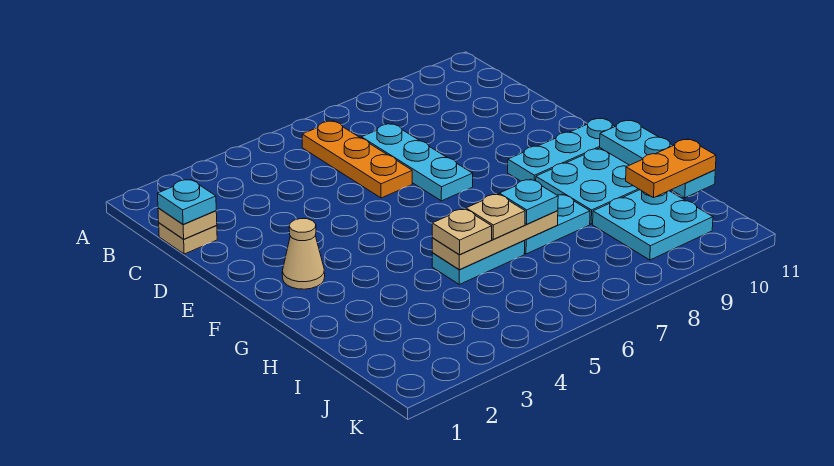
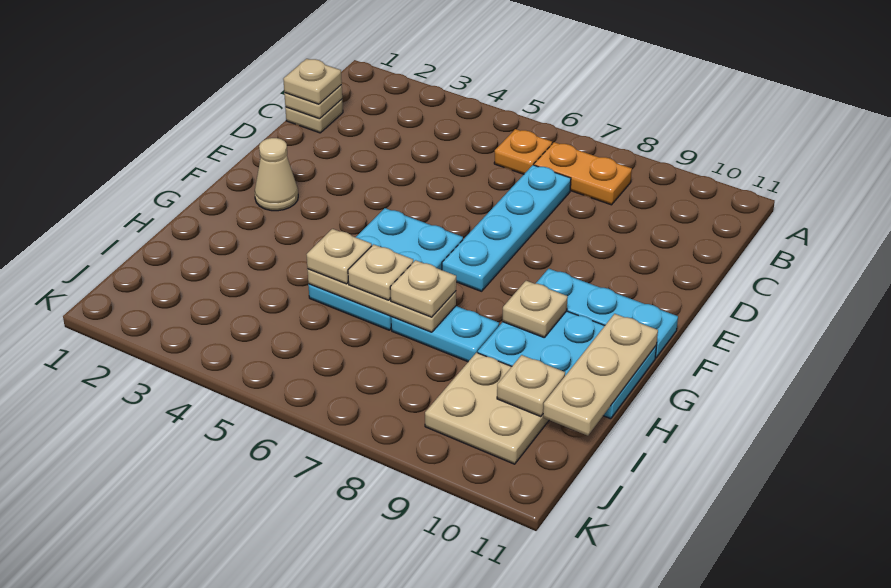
orange plate B6:D6 level 1 -> orange plate B6 level 1
cyan plate C1 level 3 -> tan plate C1 level 3
cyan plate C7:E7 level 1 -> cyan plate C7:F7 level 1
none -> tan plate G9 level 2
cyan plate G11:I11 level 2 -> tan plate G11:I11 level 2
cyan plate H5:H6 level 1 -> cyan plate F5:H6 level 1
cyan plate H7 level 3 -> tan plate H7 level 3
cyan plate I9:J10 level 1 -> tan plate I9:J10 level 1
none -> tan plate I10 level 2
orange plate I10:I11 level 3 -> orange plate B7:B8 level 1

